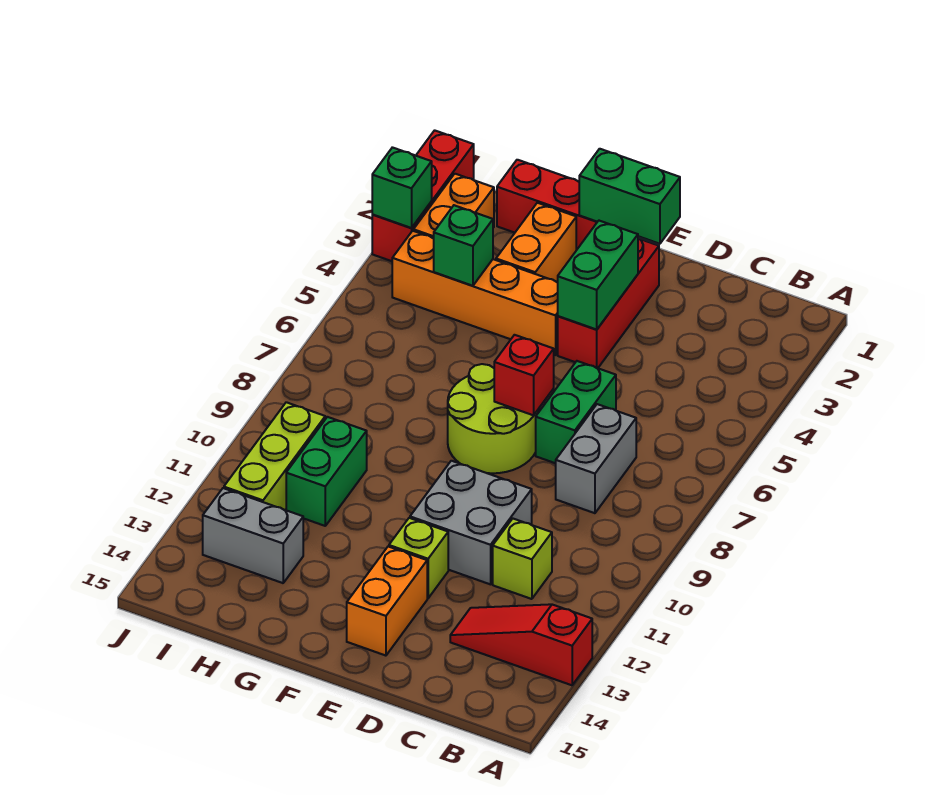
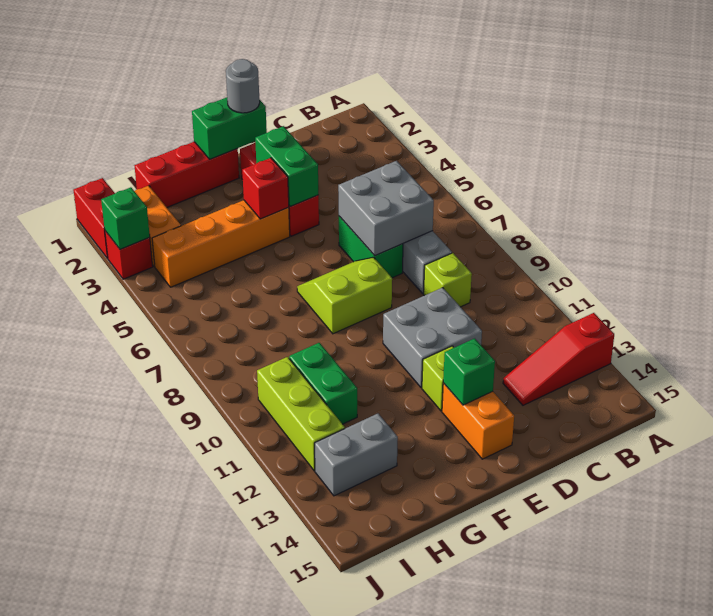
none -> grey brick C6:D7 level 2
lime brick C11 level 1 -> lime brick C9 level 1
none -> grey round brick E1 level 3
lime round brick E7:F8 level 1 -> lime slope E7:F8 level 1 top 8
red brick E7 level 2 -> red brick F4 level 2
orange brick G2:G3 level 1 -> none
green brick H4 level 2 -> green brick E13 level 2

